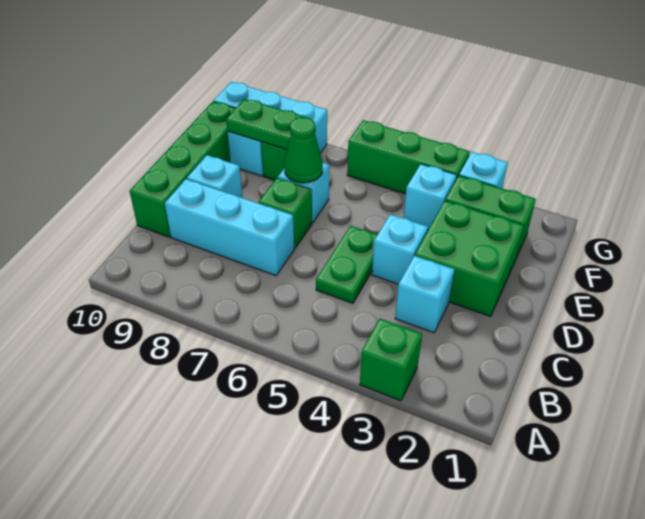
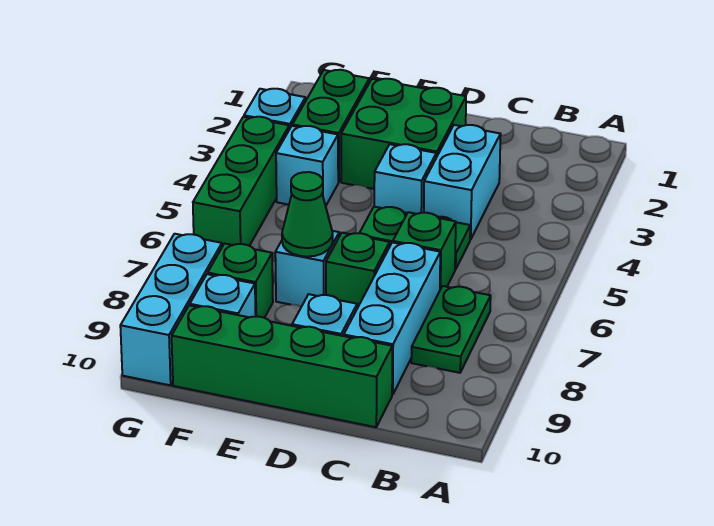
green brick A3 level 1 -> green brick C6 level 1
cyan brick C3 level 1 -> cyan brick C3:C4 level 1
green plate F8:F9 level 2 -> green plate B7:B8 level 1

